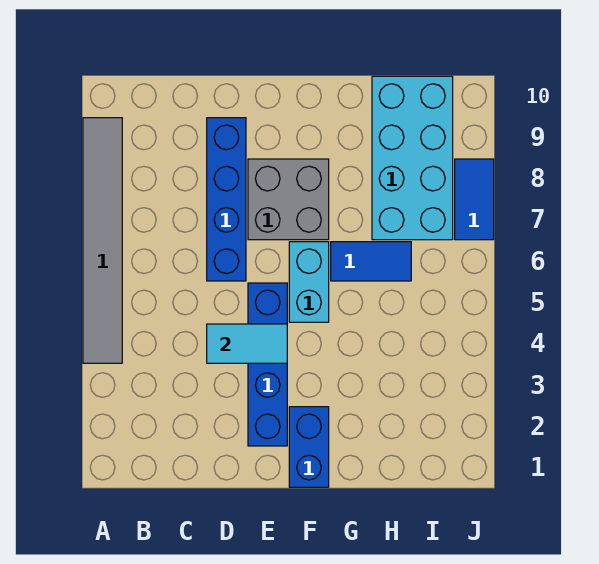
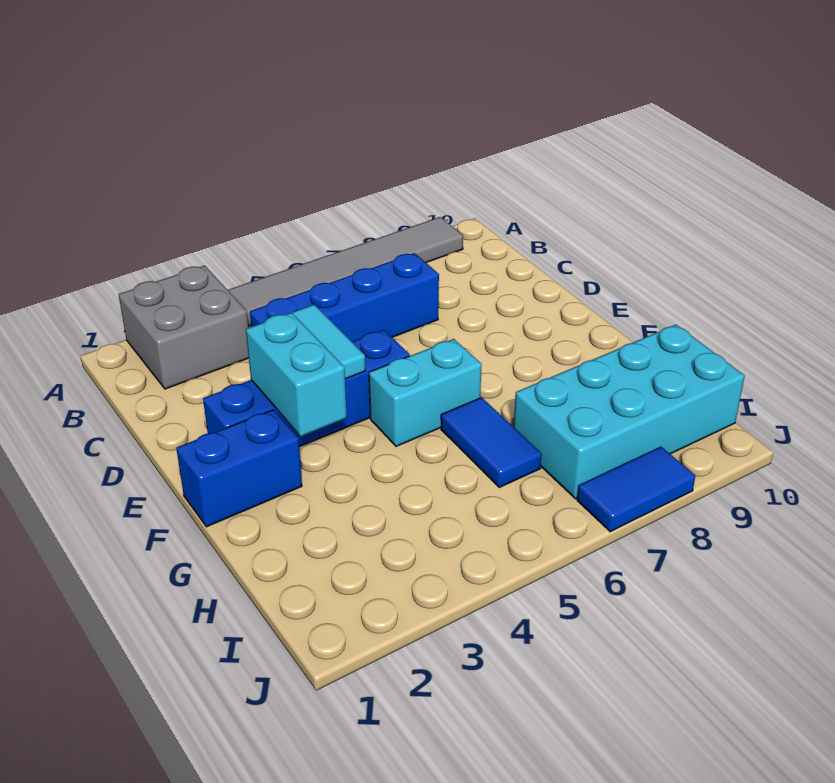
blue brick D6:D9 level 1 -> blue brick C4:C7 level 1
none -> cyan brick E3:F3 level 2
grey brick E7:F8 level 1 -> grey brick A2:B3 level 1

